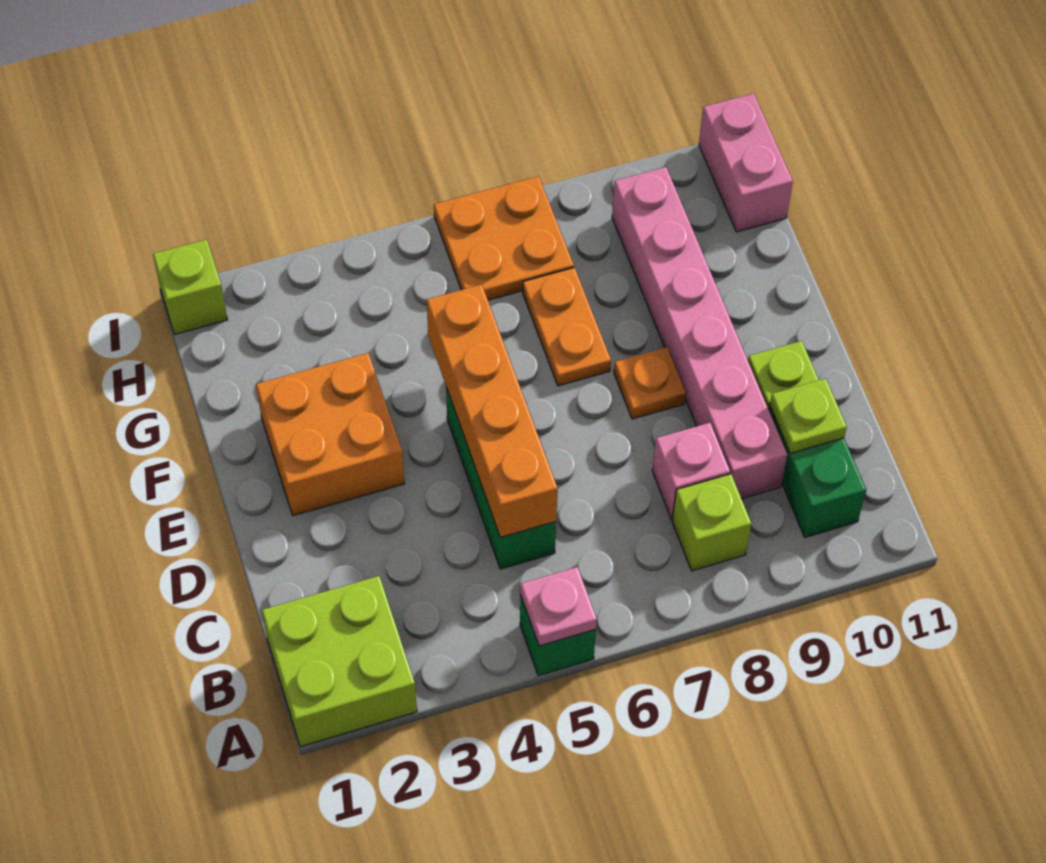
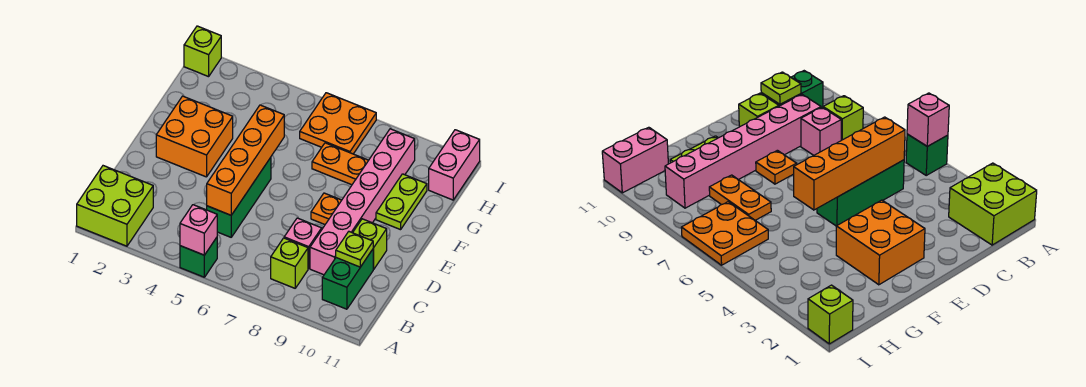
pink plate A5 level 2 -> pink brick A5 level 2
orange plate F7:G7 level 1 -> orange plate G7:G8 level 1
none -> lime plate F10:G10 level 1

